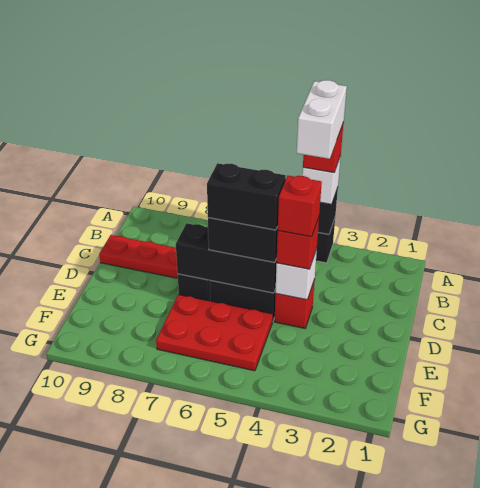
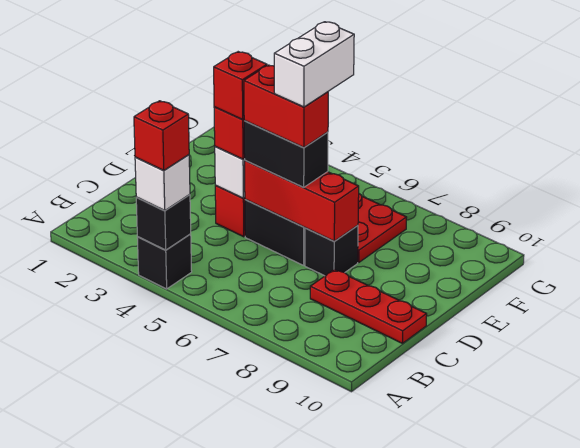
white brick A4:B4 level 5 -> white brick D6:E6 level 5
black brick D5:D7 level 2 -> red brick D5:D7 level 2
black brick D5:D6 level 4 -> red brick D5:D6 level 4

